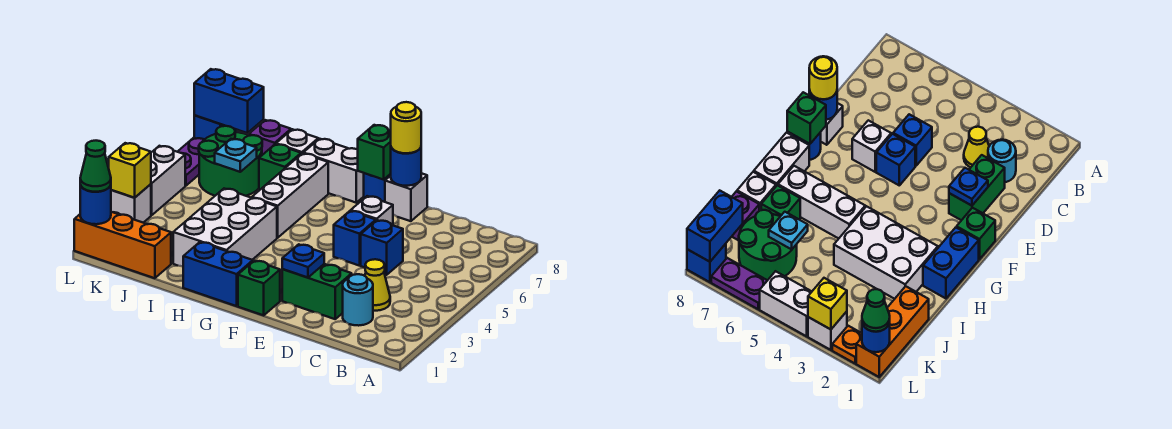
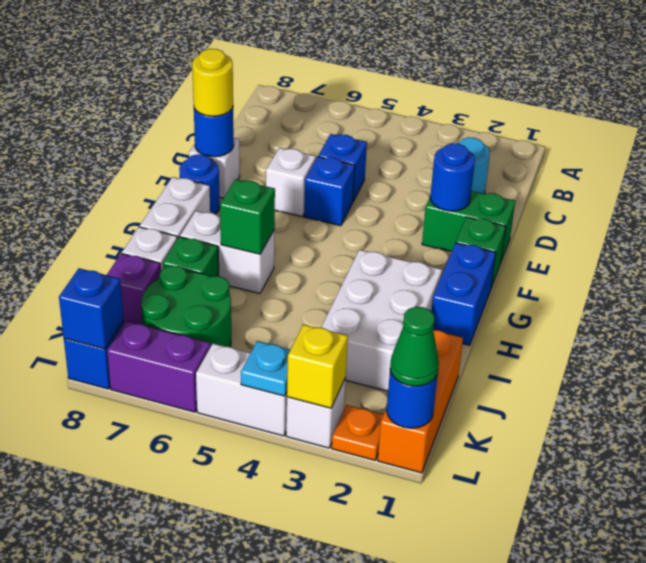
yellow cone C3 level 1 -> none
green brick D2:E2 level 1 -> green brick E1:E2 level 1
blue plate E2 level 2 -> blue round brick E2 level 2
green brick F8 level 2 -> green brick H6 level 2
white brick H2:I4 level 1 -> white brick H2:J3 level 1
white brick H5:H7 level 1 -> white brick H6:H7 level 1
cyan plate J6 level 2 -> cyan plate L4 level 2
blue brick K8:L8 level 2 -> blue brick L8 level 2
purple plate L6:L7 level 1 -> purple brick L6:L7 level 1

